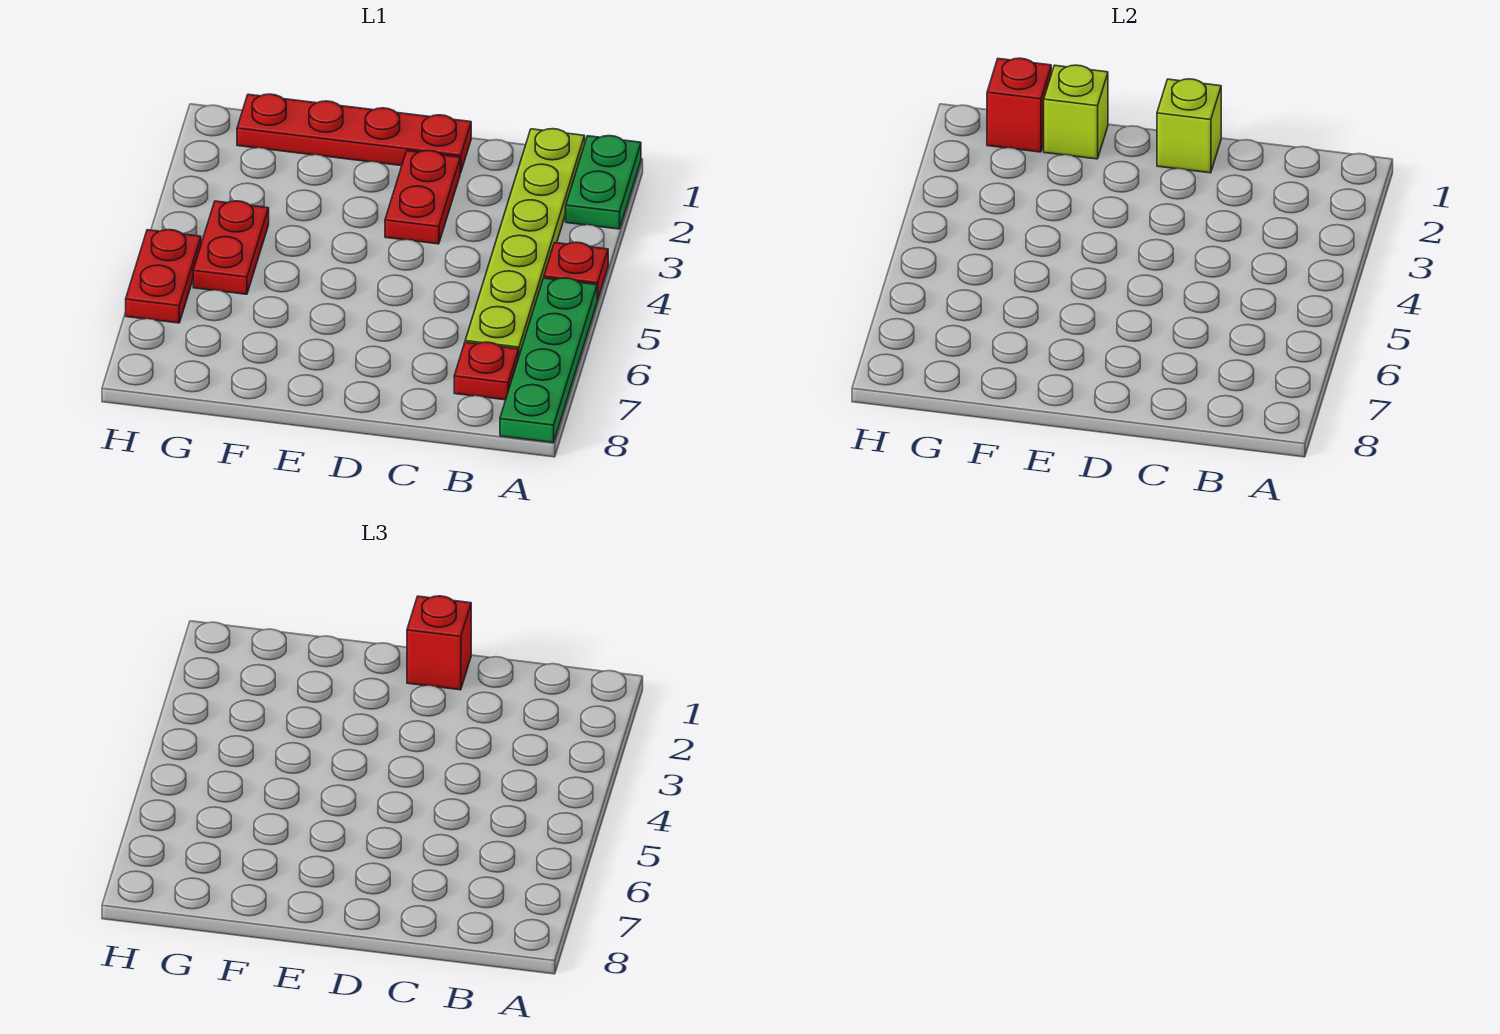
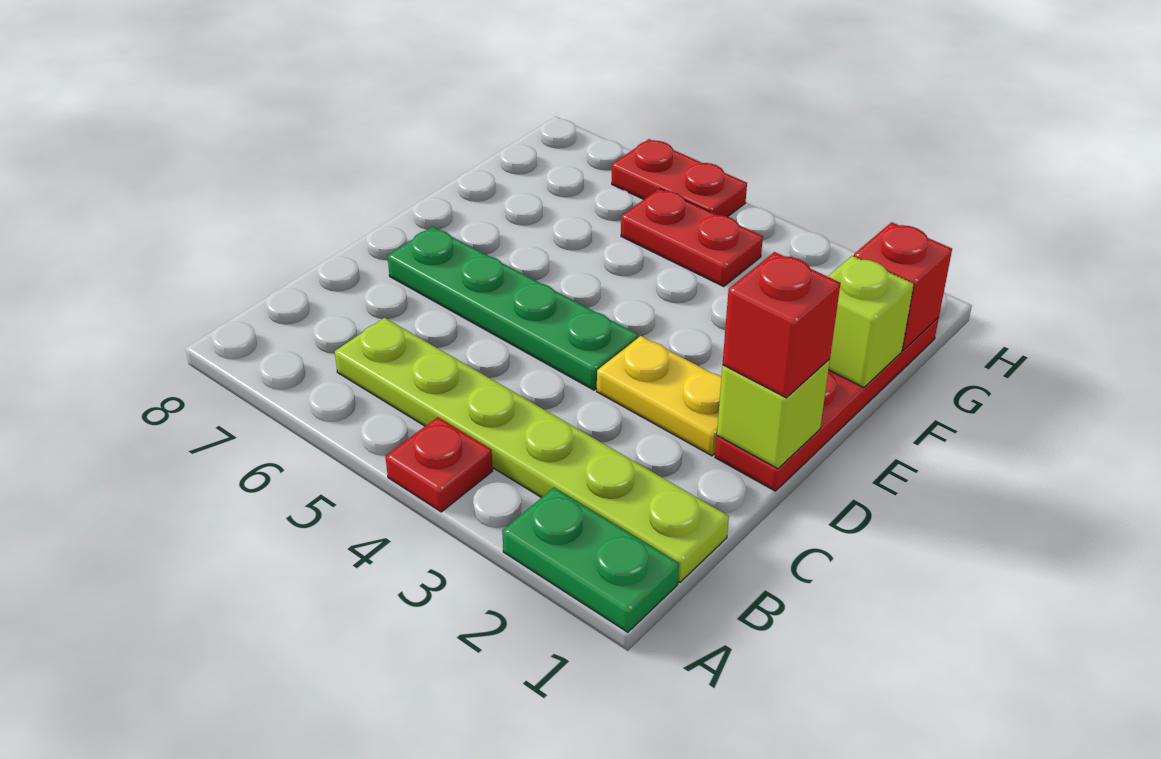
green plate A5:A8 level 1 -> green plate D4:D7 level 1
red plate B7 level 1 -> none
red plate D2:D3 level 1 -> yellow plate D2:D3 level 1

